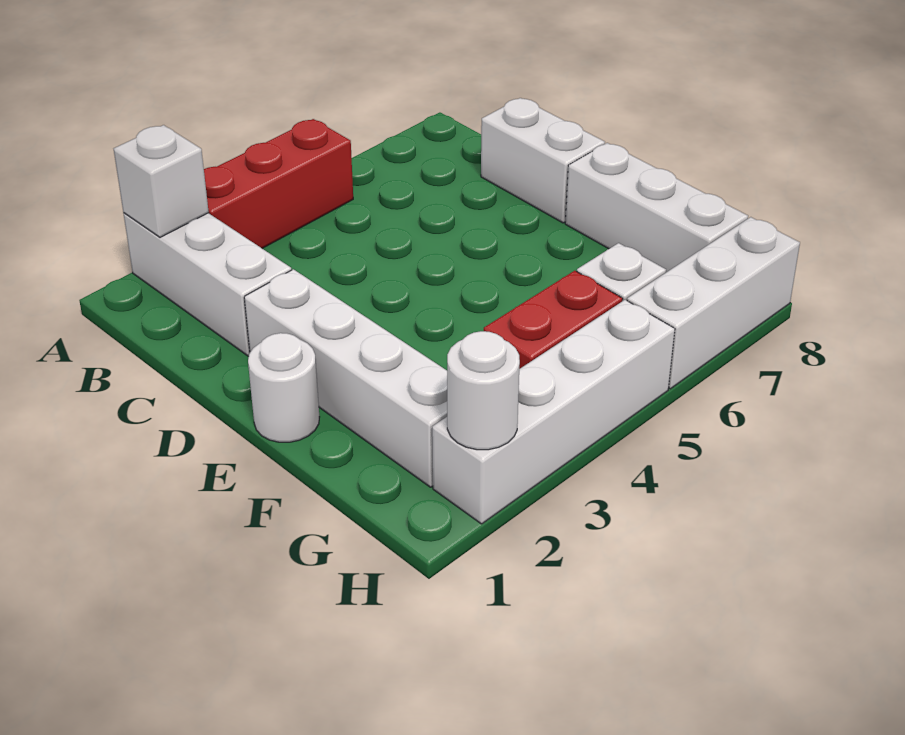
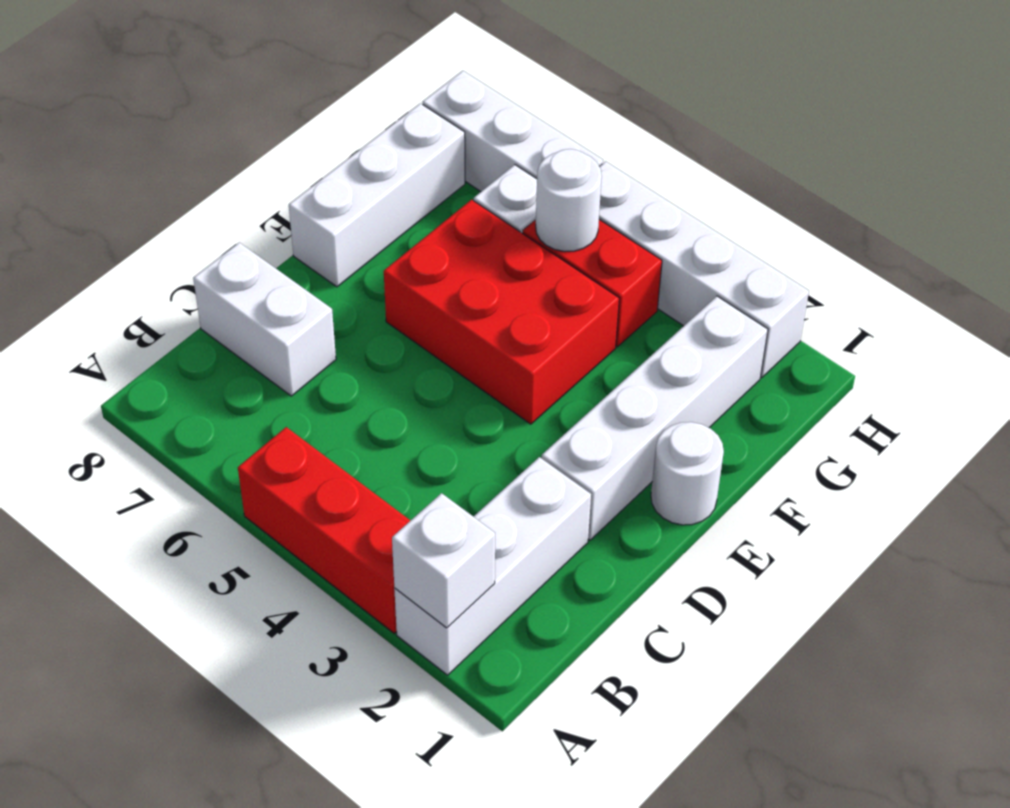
white brick C8:D8 level 1 -> white brick C7:C8 level 1
none -> red brick E4:F6 level 1
white round brick H2 level 2 -> white round brick G5 level 2

